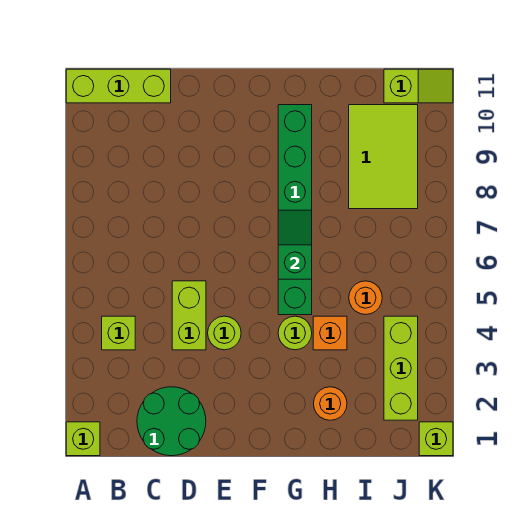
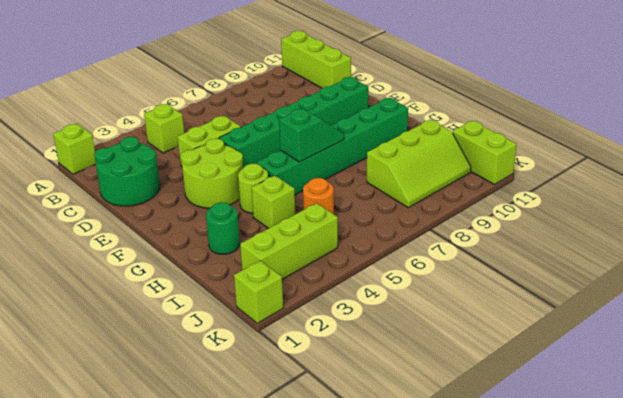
lime round brick E4 level 1 -> lime round brick E3:F4 level 1
none -> green brick E5:E10 level 1
orange round brick H2 level 1 -> green round brick H2 level 1
orange brick H4 level 1 -> lime brick H4 level 1
lime tile I8:J10 level 1 -> lime slope I8:J10 level 1 top I
lime slope J11:K11 level 1 top J -> lime brick J11:K11 level 1

